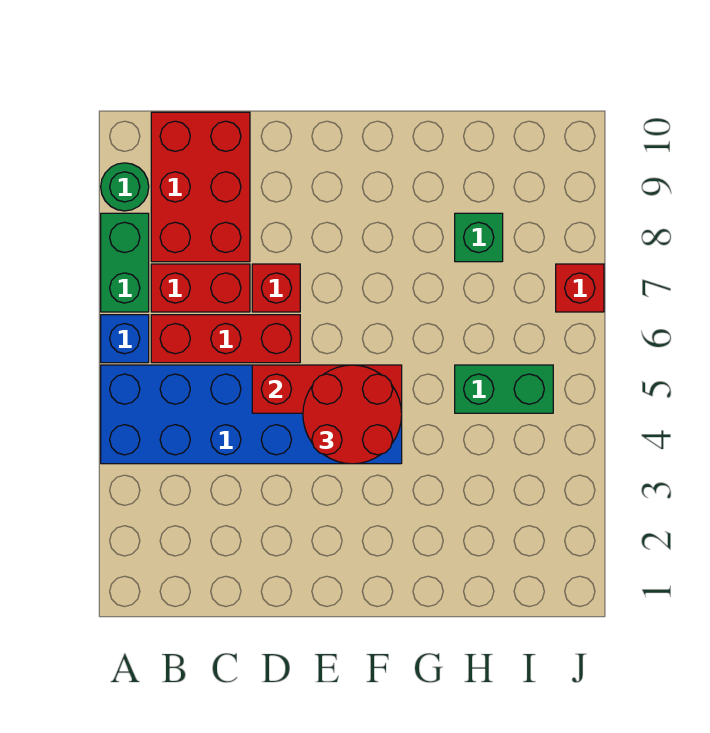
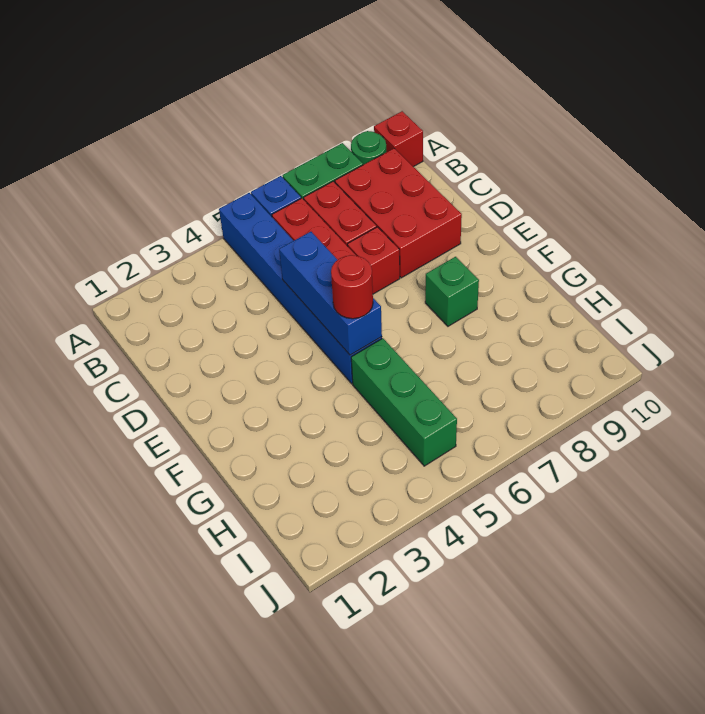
blue brick A4:F5 level 1 -> blue brick A5:F5 level 1
red brick B8:C10 level 1 -> red brick B8:D9 level 1
red brick D5:F5 level 2 -> blue brick D5:F5 level 2
red round brick E4:F5 level 3 -> red round brick F5 level 3
green brick H5:I5 level 1 -> green brick G5:I5 level 1
green brick H8 level 1 -> green brick F8 level 1
red brick J7 level 1 -> red brick A10 level 1

